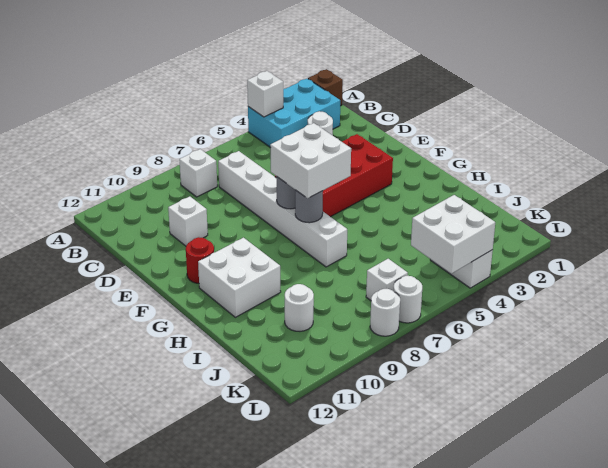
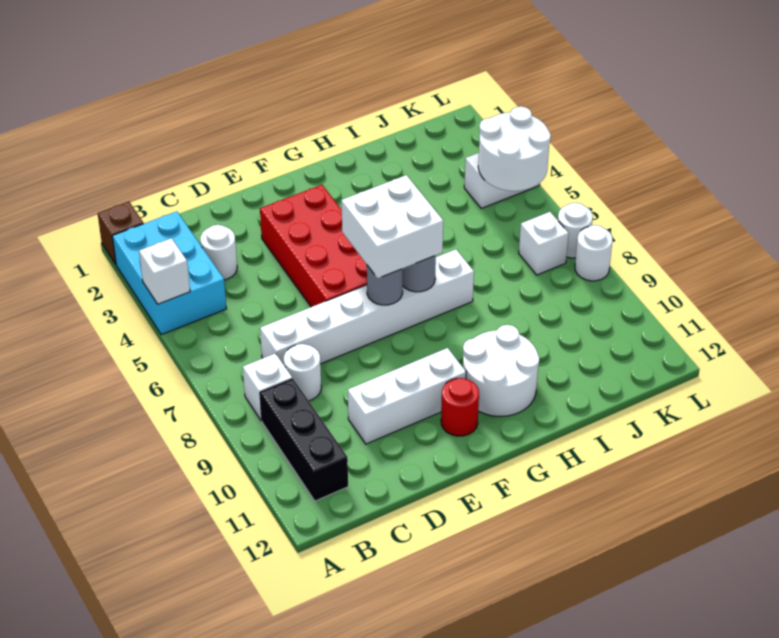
none -> black brick B9:B11 level 1
white brick D10 level 1 -> white brick D10:F10 level 1
white brick G10:H11 level 1 -> white round brick G10:H11 level 1
white round brick J10 level 1 -> white round brick C8 level 1
white brick K4:L5 level 2 -> white round brick K4:L5 level 2

